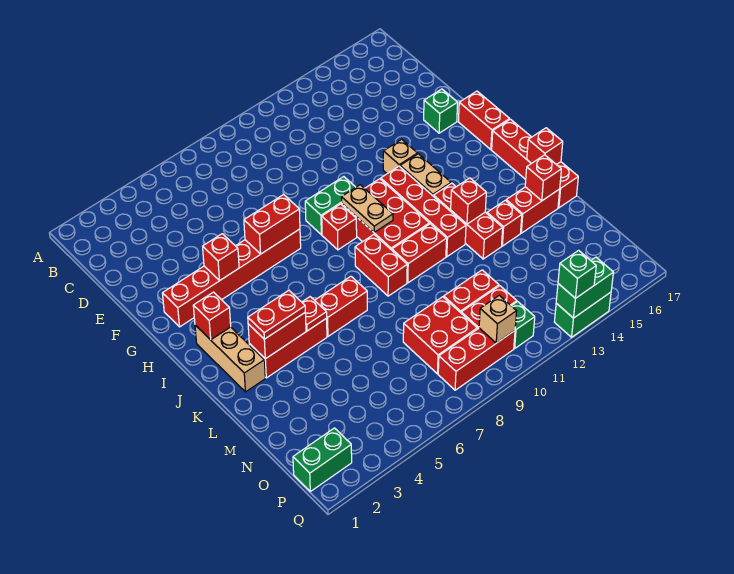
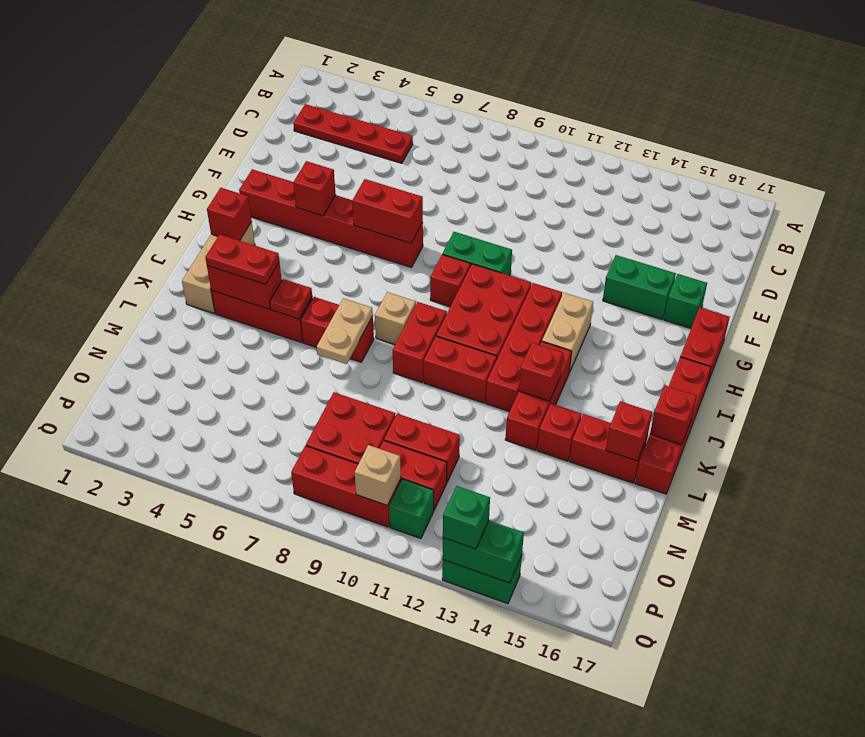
none -> red plate C2:C5 level 1
tan brick G13 level 1 -> tan brick J8 level 1
tan plate H10:I10 level 2 -> tan plate K7:L7 level 2
green brick P1:P2 level 1 -> green brick F14:F15 level 1

